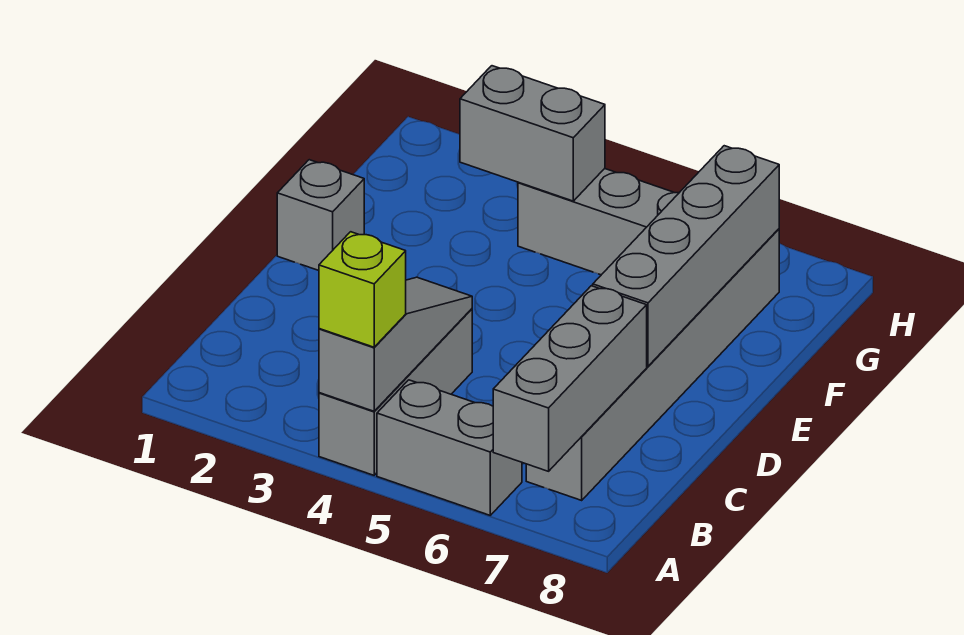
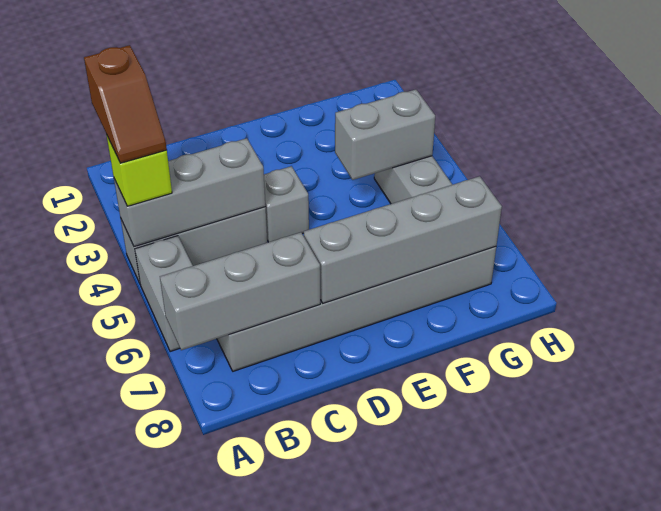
none -> brown slope A3:A4 level 4 top 3
grey slope A4:C4 level 2 top A -> grey brick A4:C4 level 2
grey brick E1 level 1 -> grey brick D4 level 1
grey brick G3:G4 level 2 -> grey brick F4:G4 level 2

